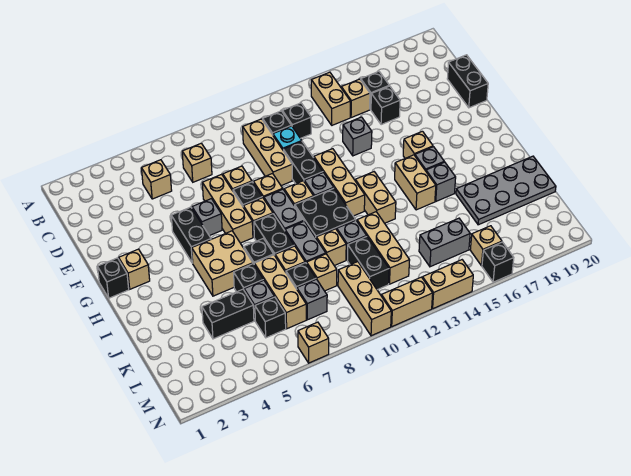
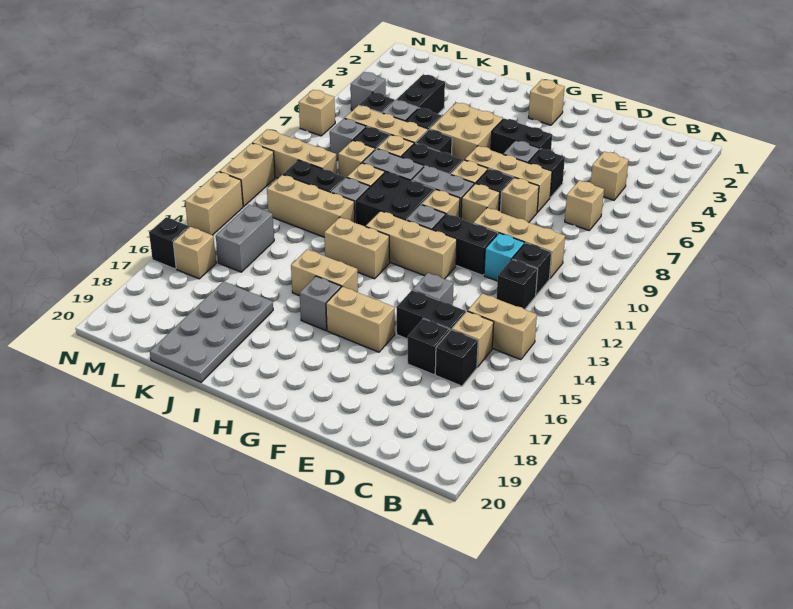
black brick D20:E20 level 1 -> black brick D15:E15 level 1
black brick G1 level 1 -> black brick E6 level 1
tan brick G16 level 1 -> tan brick F16:G16 level 1
grey brick I16 level 1 -> grey brick M5 level 1

